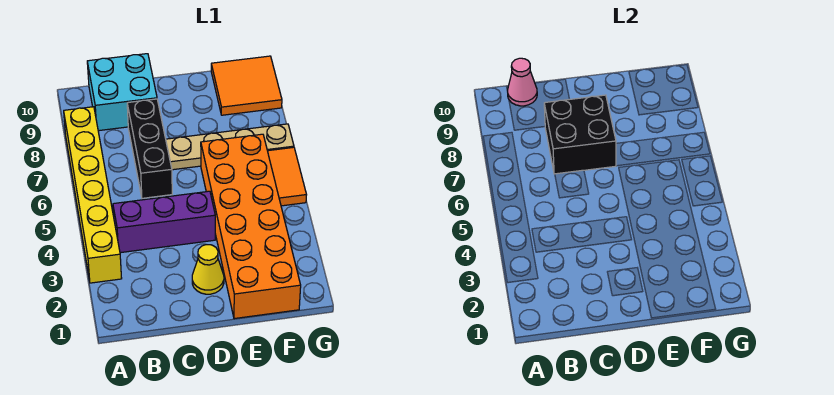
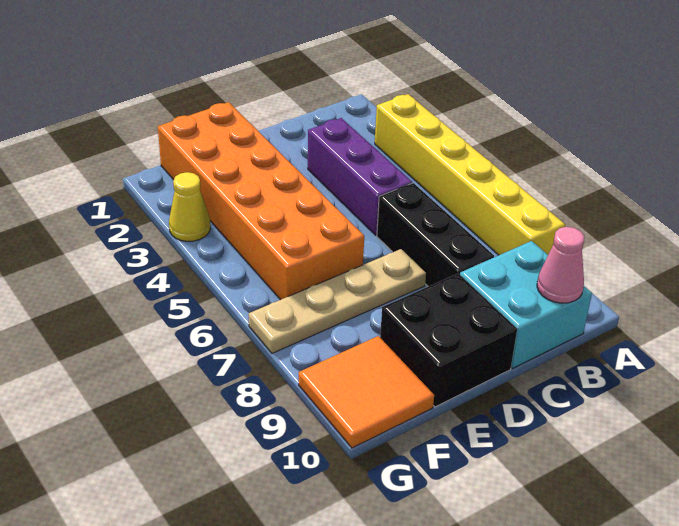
purple brick B4:D4 level 1 -> purple brick C3:C5 level 1
black brick C7:D8 level 2 -> black brick D9:E10 level 1
yellow cone D2 level 1 -> yellow cone G3 level 1
orange tile G5:G6 level 1 -> none

